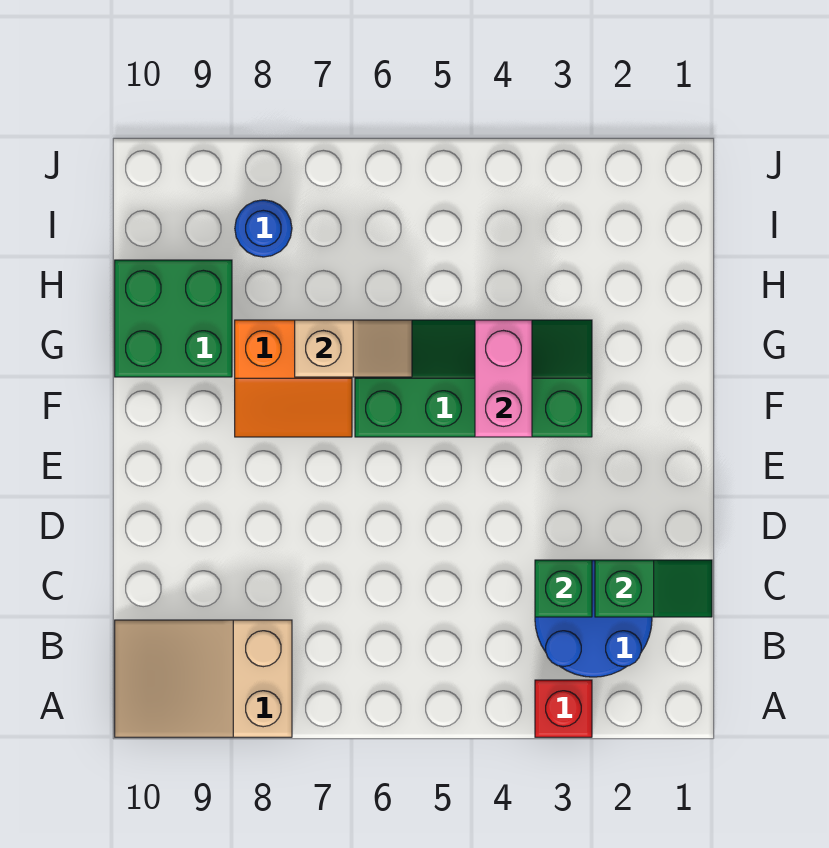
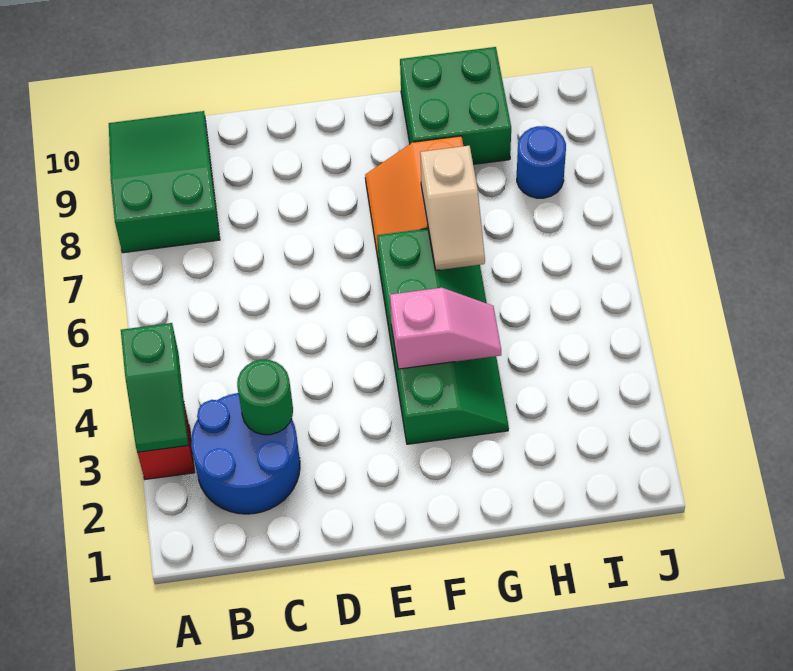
tan slope A8:B10 level 1 top 8 -> green slope A8:B10 level 1 top 8
green slope C1:C2 level 2 top 2 -> green slope A3:A4 level 2 top 4
green brick C3 level 2 -> green round brick C3 level 2
pink brick F4:G4 level 2 -> pink slope F4:G4 level 2 top F

